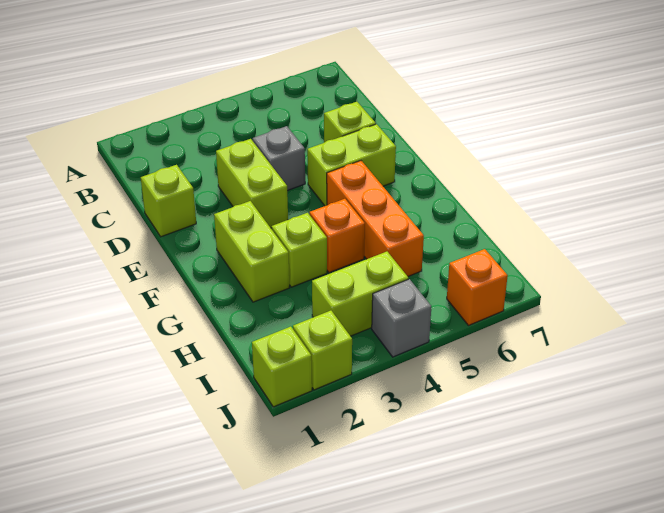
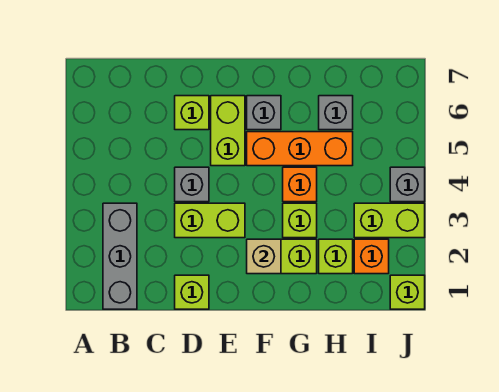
none -> grey brick B1:B3 level 1
none -> tan brick F2 level 2
none -> grey brick F6 level 1
none -> grey brick H6 level 1
lime brick I3:I4 level 1 -> lime brick I3:J3 level 1
lime brick J2 level 1 -> lime brick H2 level 1
orange brick J6 level 1 -> orange brick I2 level 1

